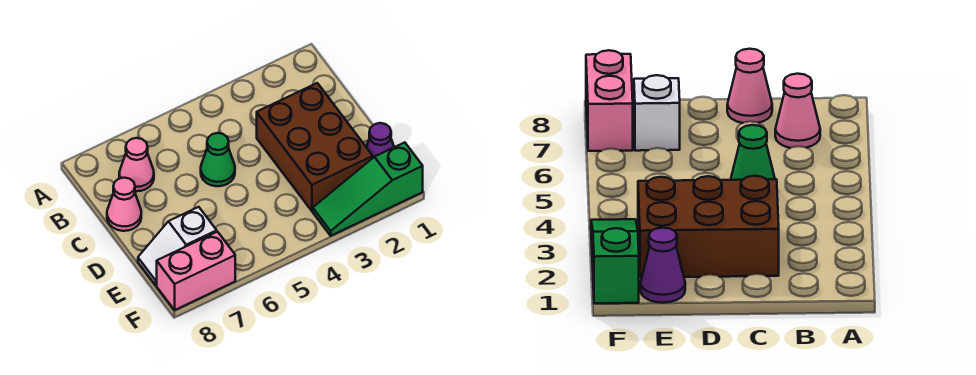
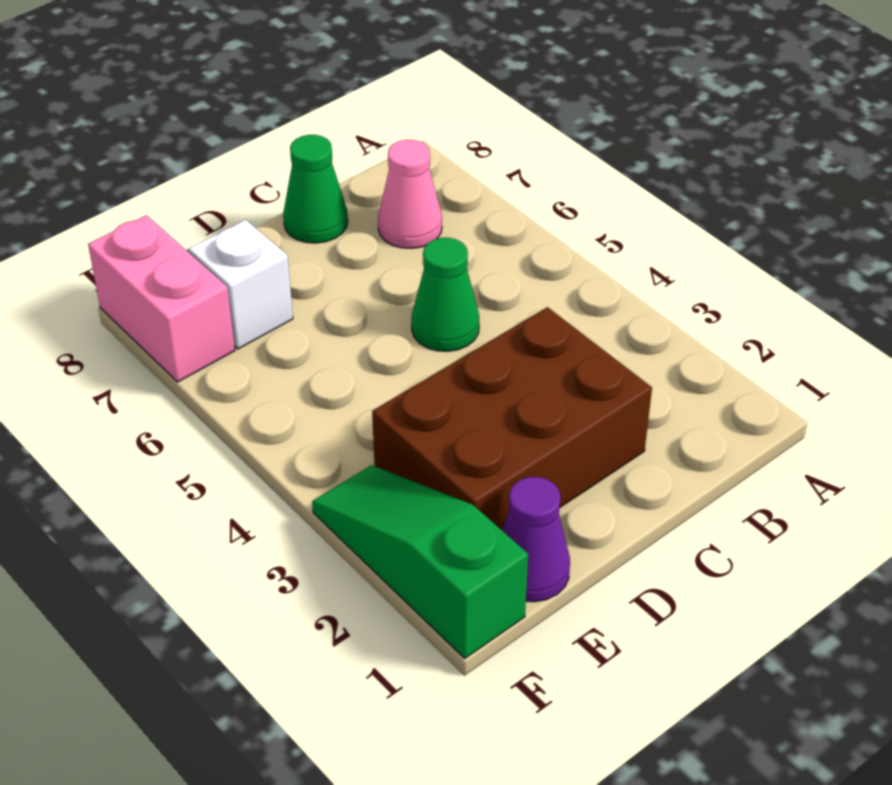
pink cone C8 level 1 -> green cone C8 level 1

